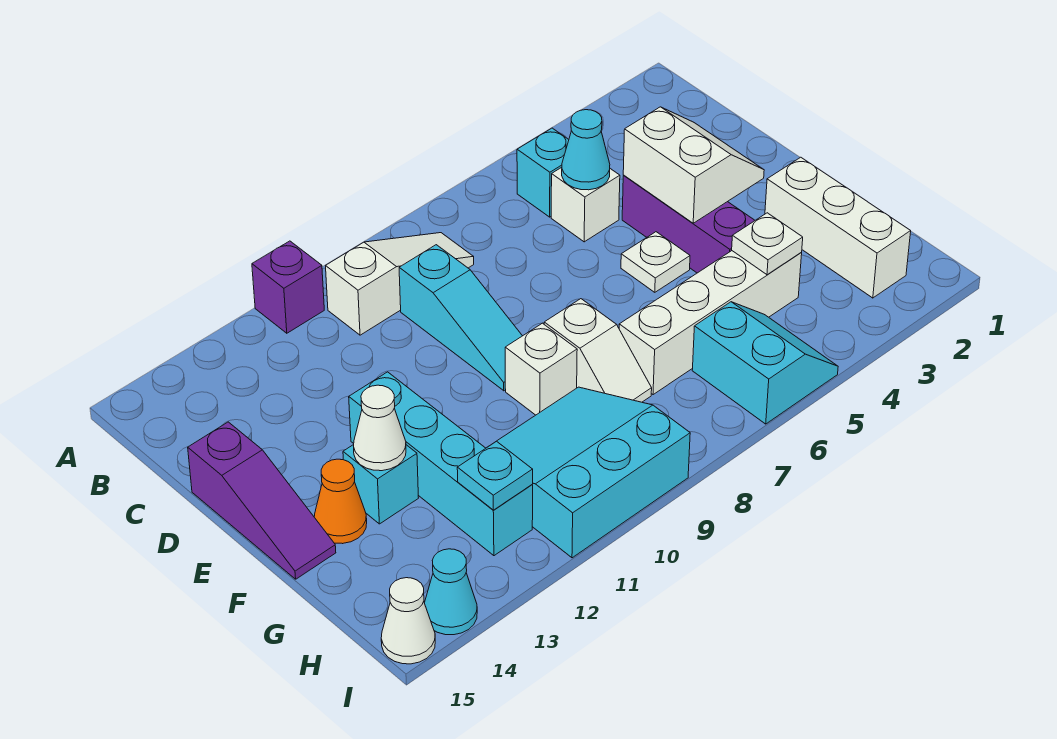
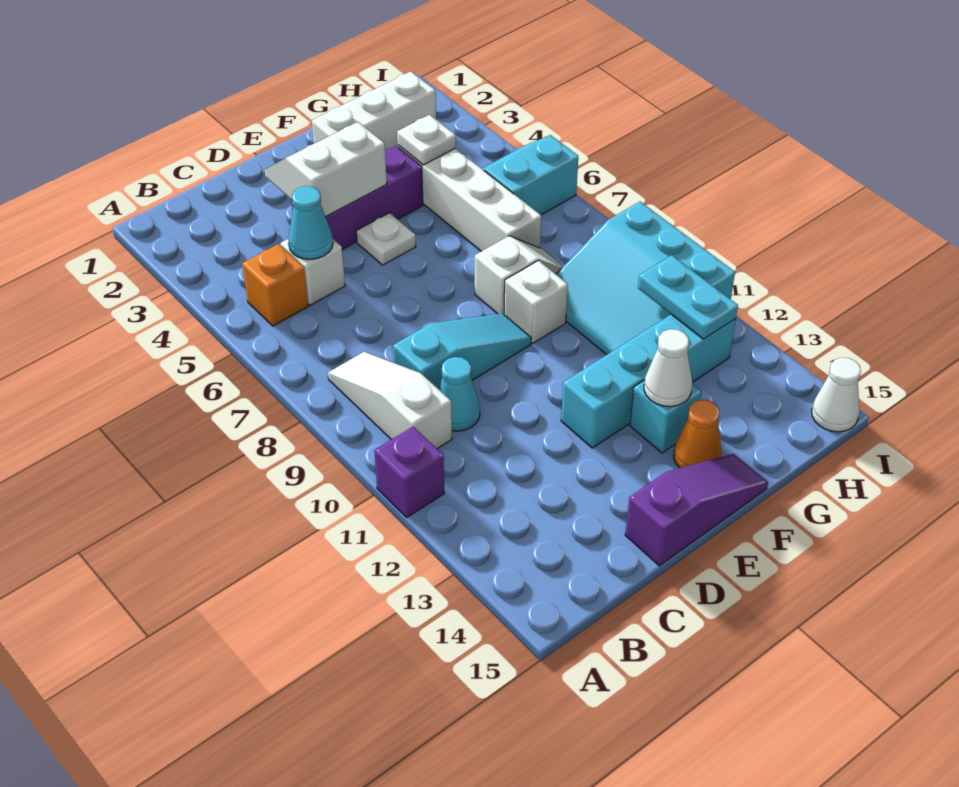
cyan brick B5 level 1 -> orange brick B5 level 1
cyan plate H12 level 2 -> cyan plate H11:H12 level 2
cyan cone I14 level 1 -> cyan cone C10 level 1

